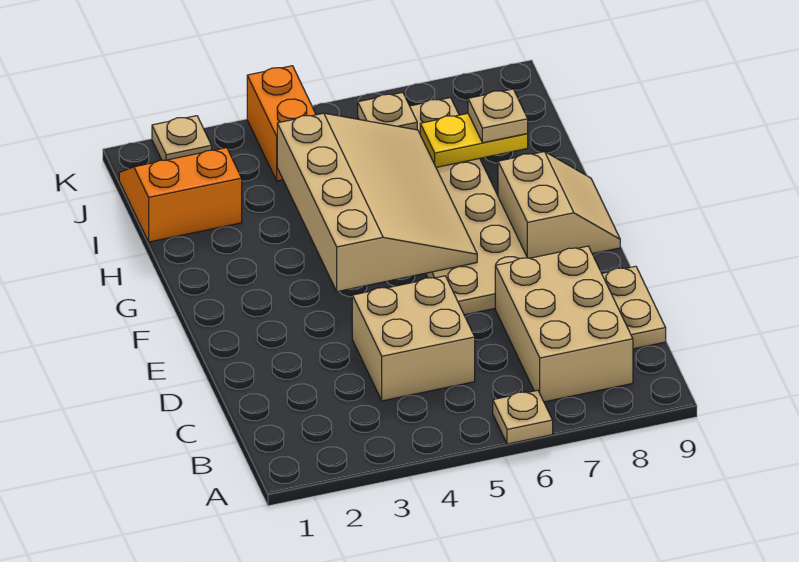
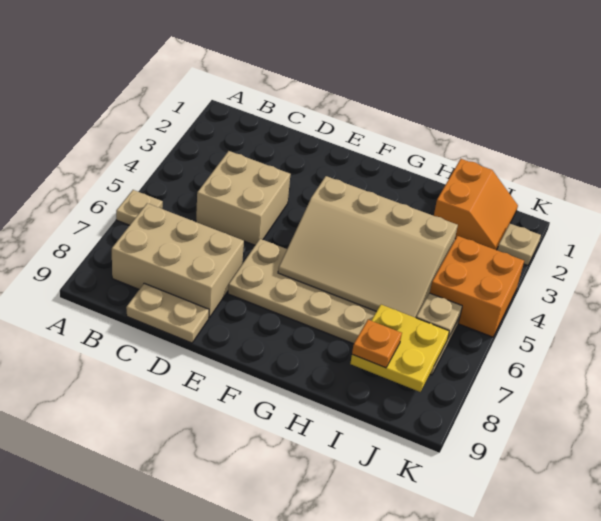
tan slope F8:G9 level 1 top 8 -> none
yellow plate I7:I8 level 2 -> yellow plate I7:J8 level 2
tan plate I8 level 3 -> orange plate I8 level 3
orange brick J4:K4 level 1 -> orange brick J4:K5 level 1

